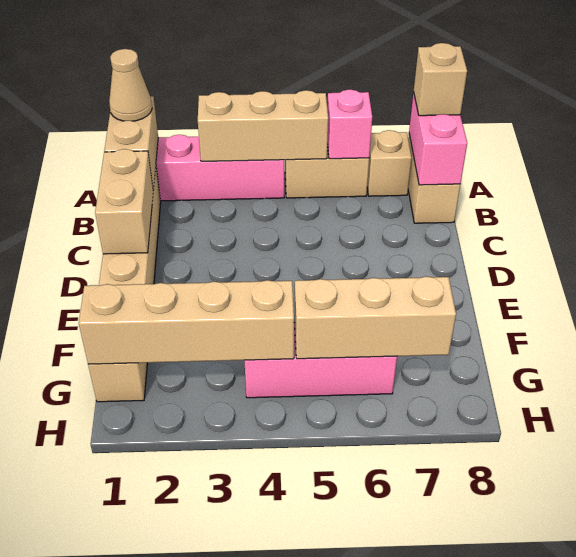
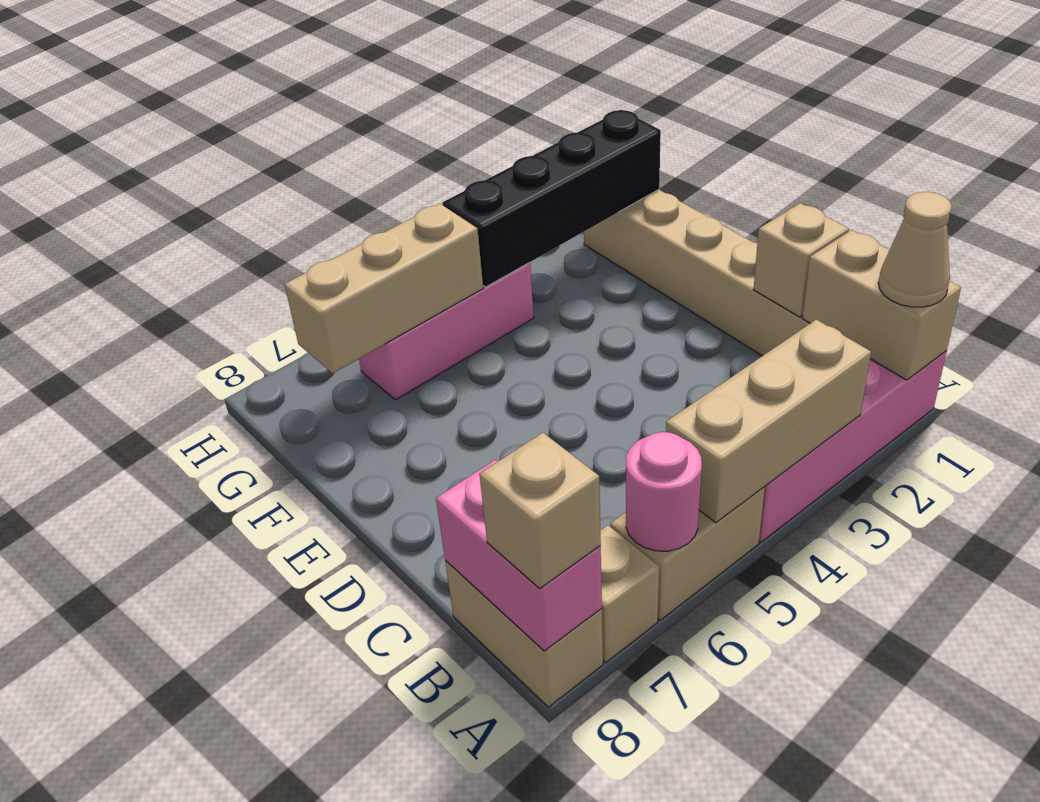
pink brick A6 level 2 -> pink round brick A6 level 2
tan brick C1:D1 level 2 -> tan brick C1 level 2
tan brick G1:G4 level 2 -> black brick G1:G4 level 2

